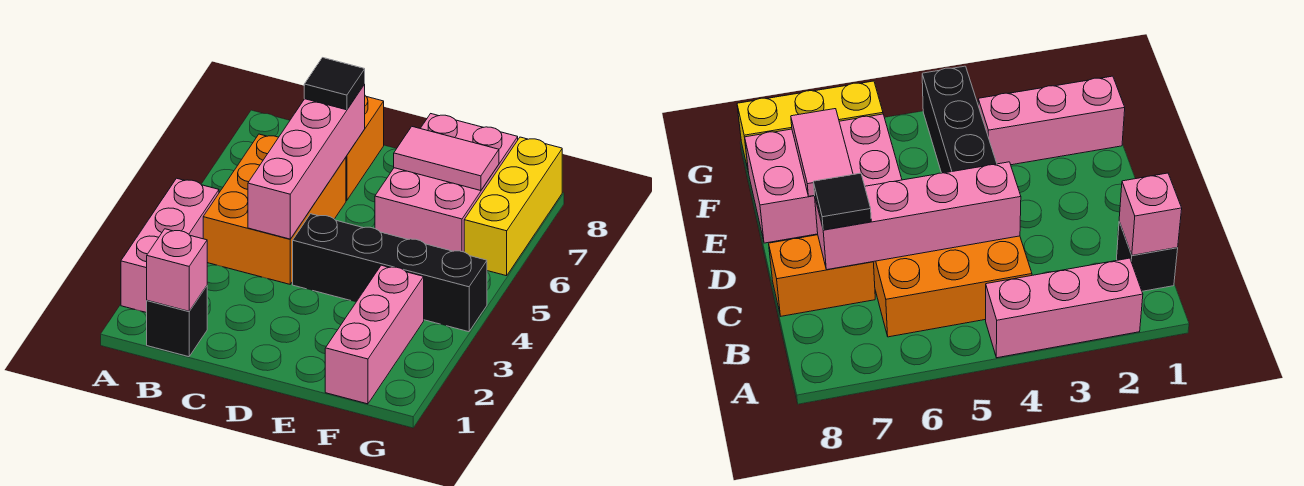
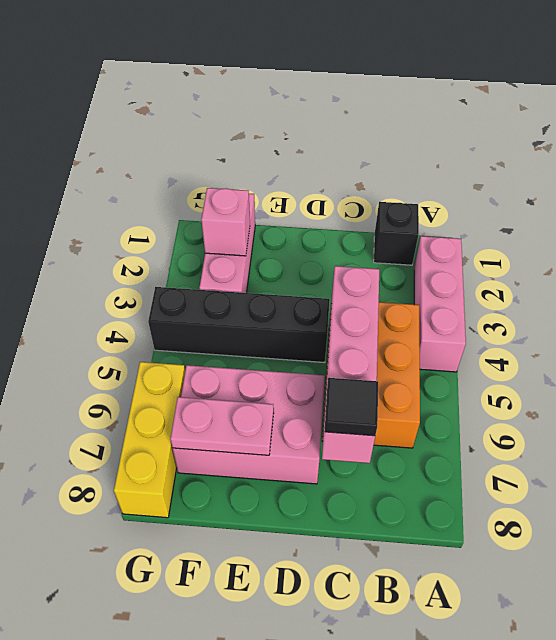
pink brick B1 level 2 -> pink brick F2 level 2
orange brick C7:C8 level 1 -> none
pink brick E6:F8 level 1 -> pink brick D6:F7 level 1
pink tile E7:F7 level 2 -> pink plate E7:F7 level 2

